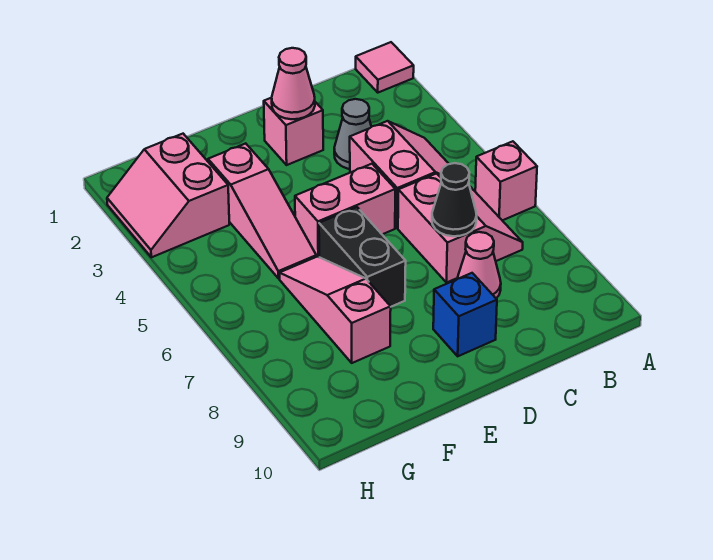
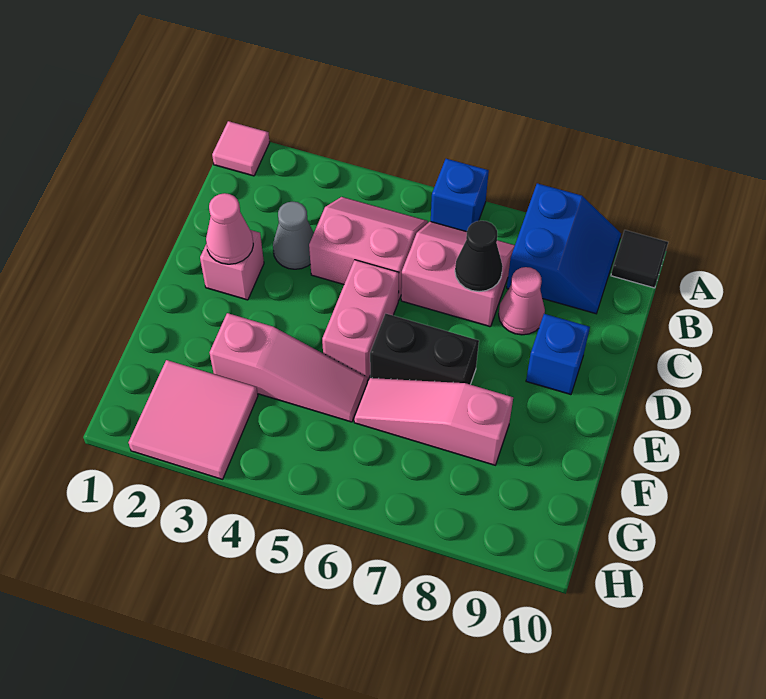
pink brick A6 level 1 -> blue brick A6 level 1
none -> blue slope A8:B9 level 1 top 8
none -> black tile A10 level 1
pink slope G2:H3 level 1 top G -> pink tile G2:H3 level 1

